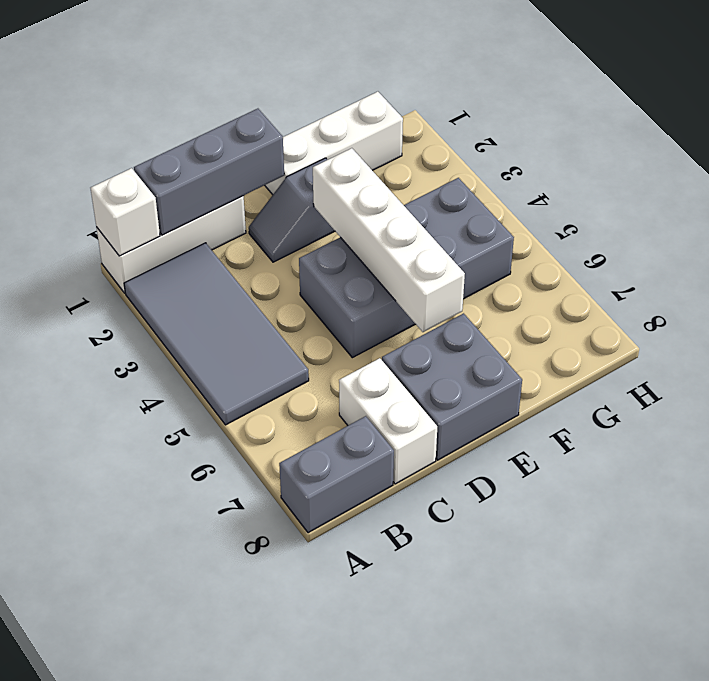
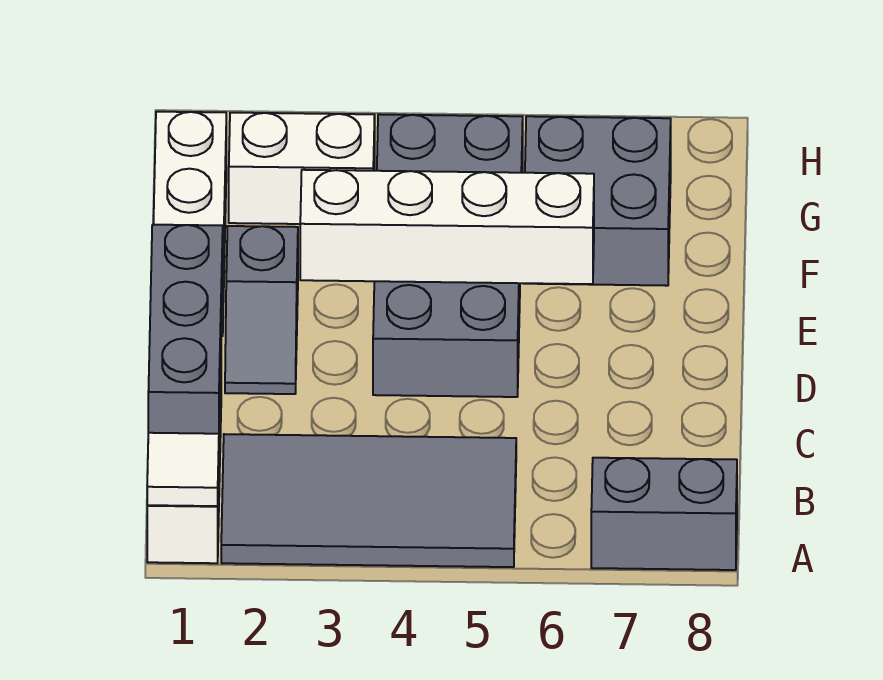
white brick A1 level 2 -> white tile A1 level 2
grey brick A8:B8 level 1 -> grey brick A7:A8 level 1
white brick C7:C8 level 1 -> white brick G2:G3 level 1
grey brick D7:E8 level 1 -> grey brick F6:G7 level 1

